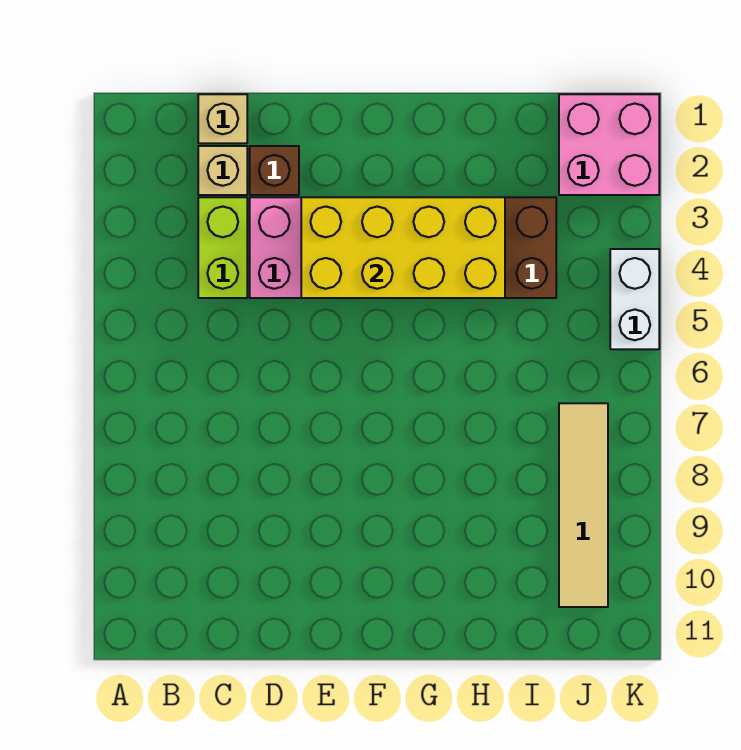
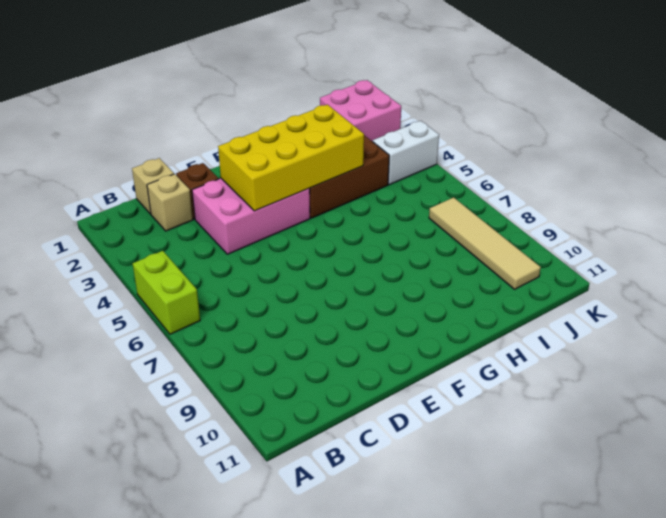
lime brick C3:C4 level 1 -> lime brick A5:A6 level 1
white brick K4:K5 level 1 -> white brick J4:K4 level 1

